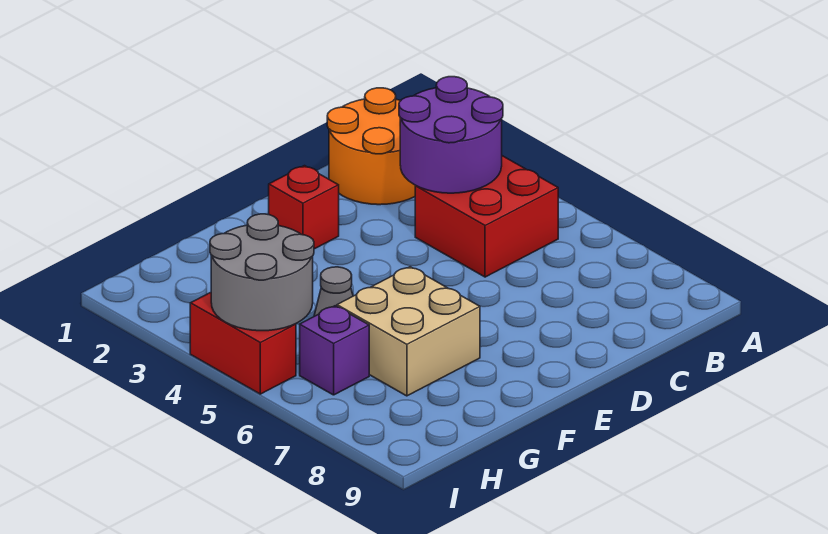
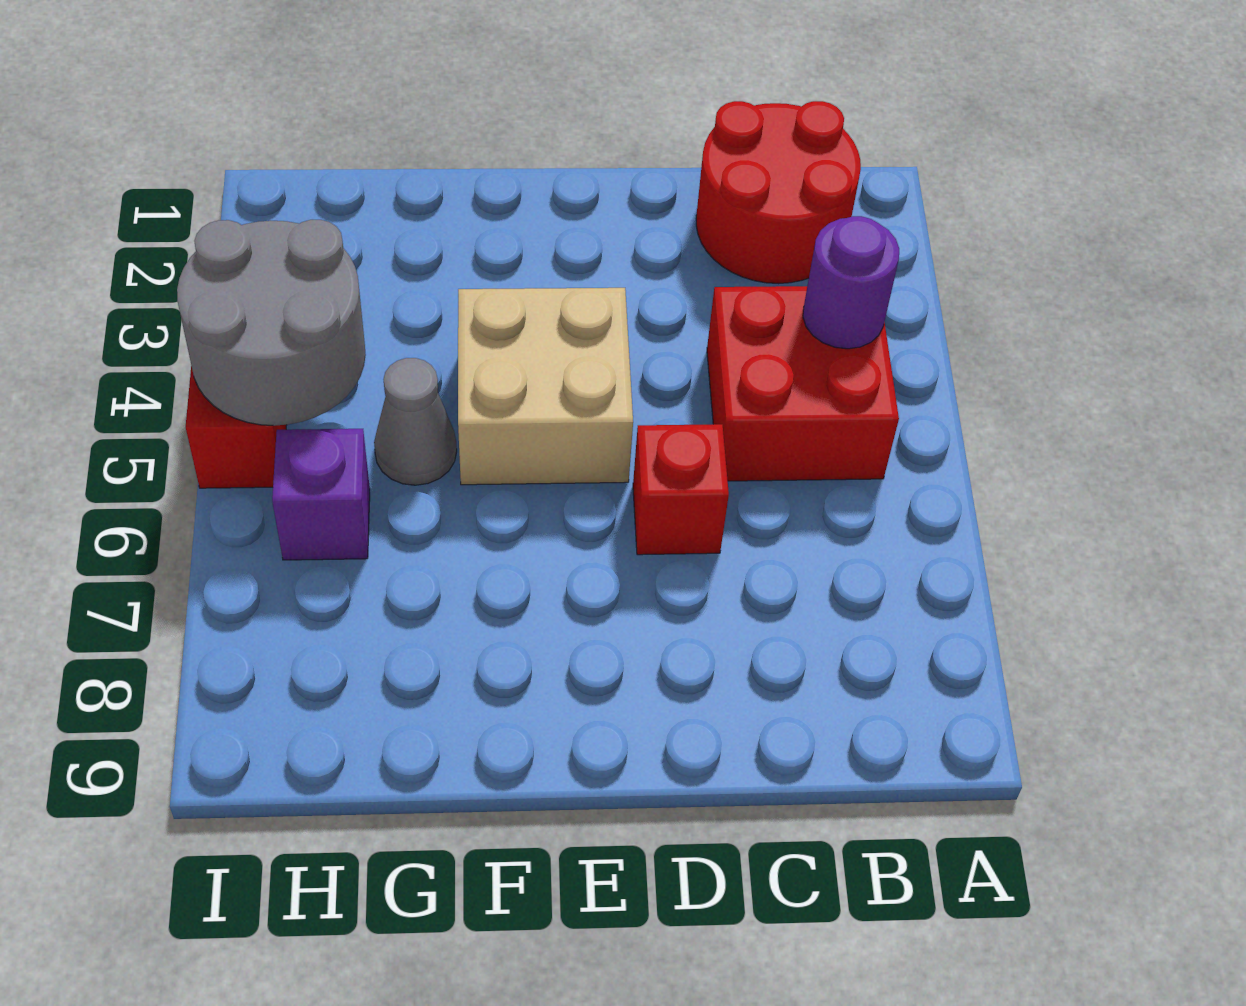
orange round brick B1:C2 level 1 -> red round brick B1:C2 level 1
purple round brick B3:C4 level 2 -> purple round brick B4 level 2
red brick E2 level 1 -> red brick D6 level 1
tan brick F6:G7 level 1 -> tan brick E4:F5 level 1

